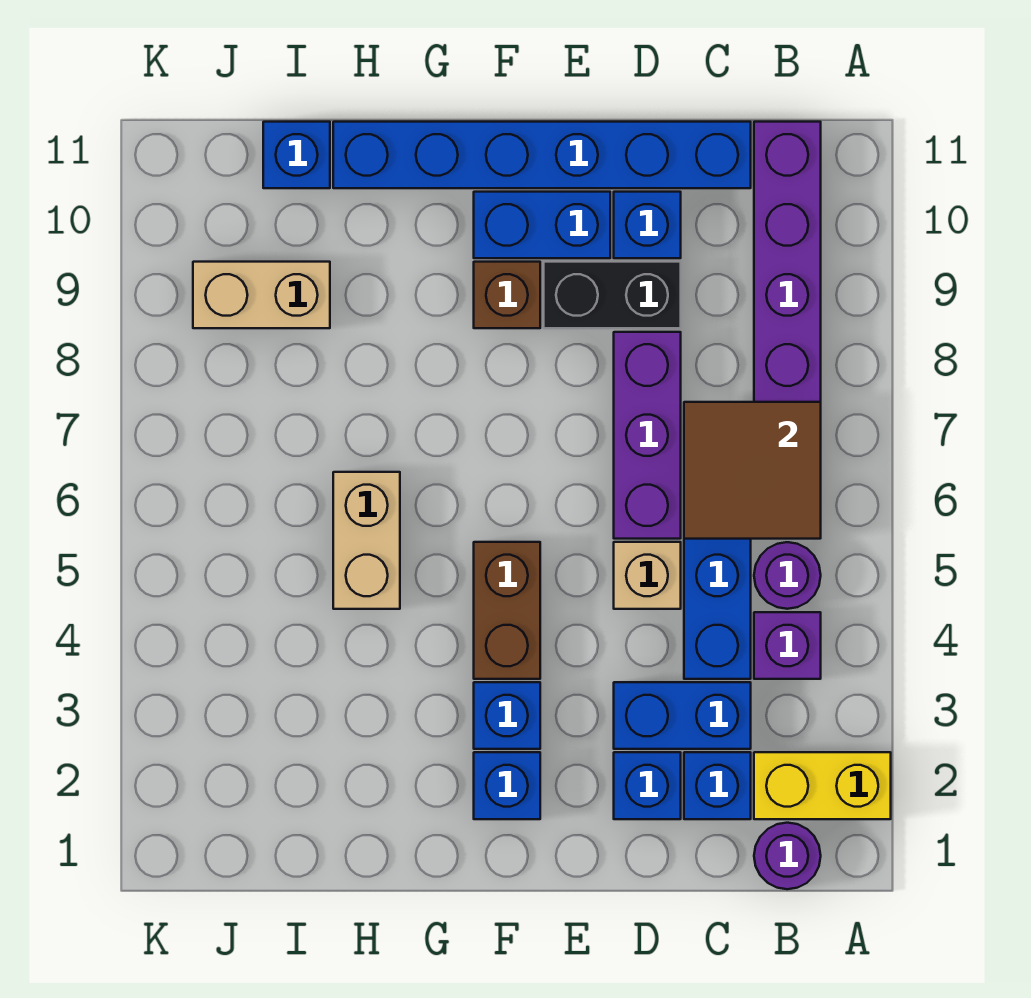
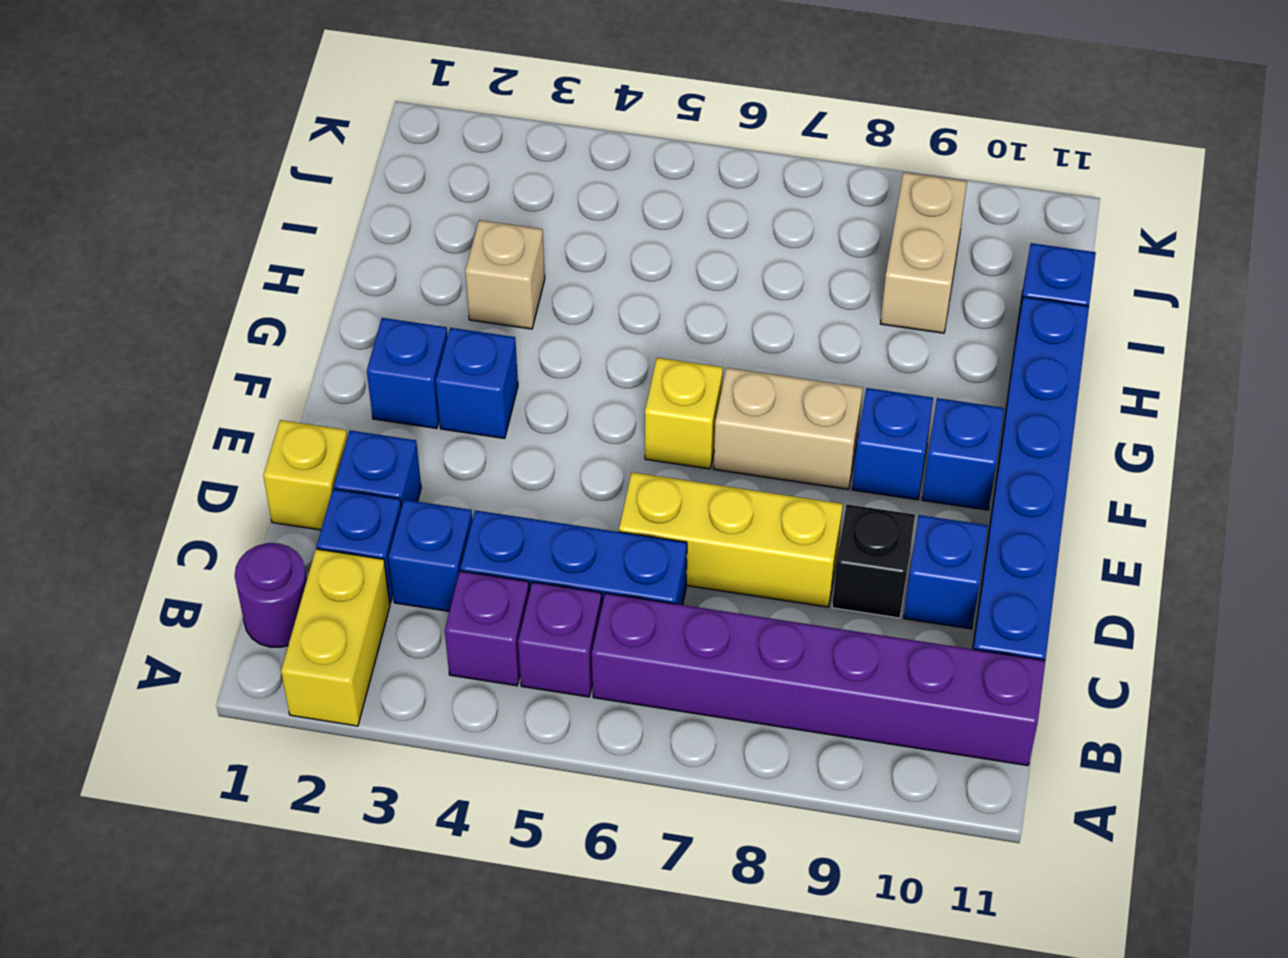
purple round brick B5 level 1 -> purple brick B5 level 1
brown tile B6:C7 level 2 -> none
blue brick C3:D3 level 1 -> blue brick C3 level 1
none -> yellow brick D1 level 1
tan brick D5 level 1 -> tan brick H3 level 1
purple brick D6:D8 level 1 -> yellow brick D6:D8 level 1
black brick D9:E9 level 1 -> black brick D9 level 1
blue brick E10:F10 level 1 -> blue brick F10 level 1
brown brick F4:F5 level 1 -> none
none -> yellow brick F6 level 1
brown brick F9 level 1 -> blue brick F9 level 1
tan brick H5:H6 level 1 -> tan brick F7:F8 level 1

